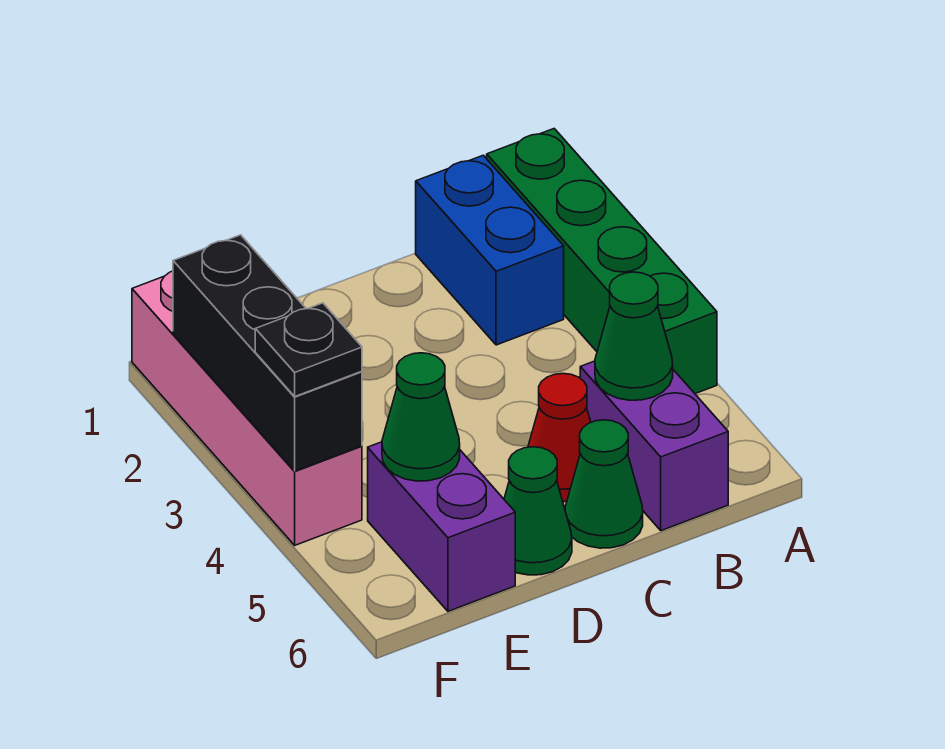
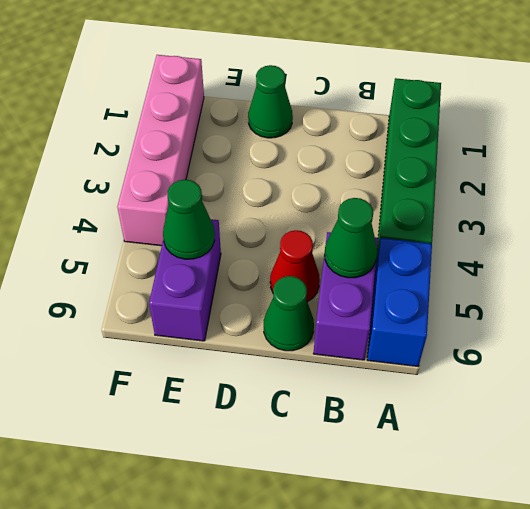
blue brick B1:B2 level 1 -> blue brick A5:A6 level 1
green cone D6 level 1 -> green cone D1 level 1
black brick F2:F4 level 2 -> none
black plate F4 level 3 -> none

